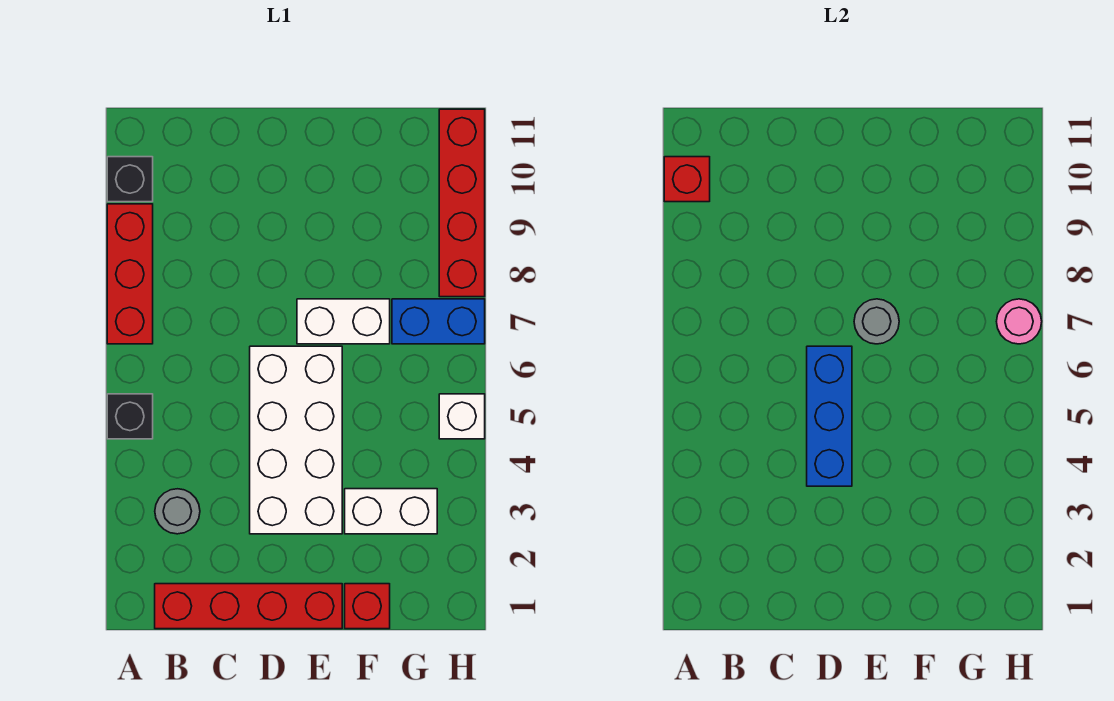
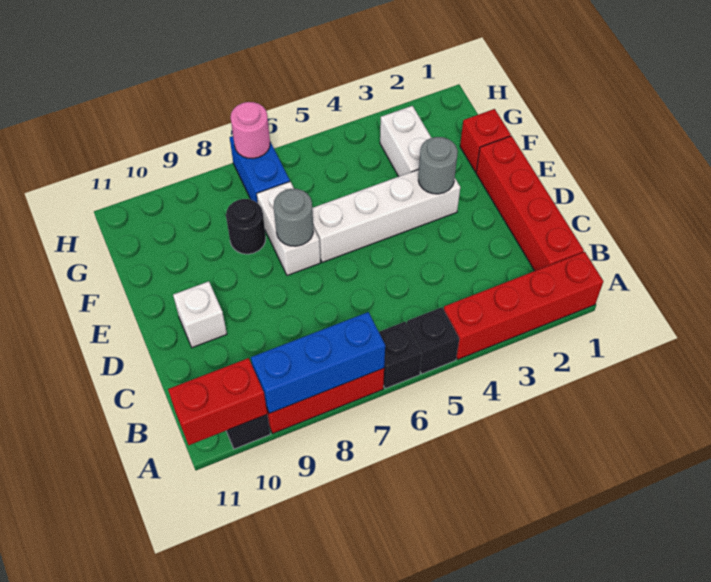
none -> black brick A6 level 1
red brick A10 level 2 -> red brick A10:A11 level 2
grey round brick B3 level 1 -> grey round brick E3 level 2
white brick D3:E6 level 1 -> white brick E3:E6 level 1
blue brick D4:D6 level 2 -> blue brick A7:A9 level 2
none -> black round brick F8 level 1
white brick H5 level 1 -> white brick D10 level 1
red brick H8:H11 level 1 -> red brick A1:A4 level 1

